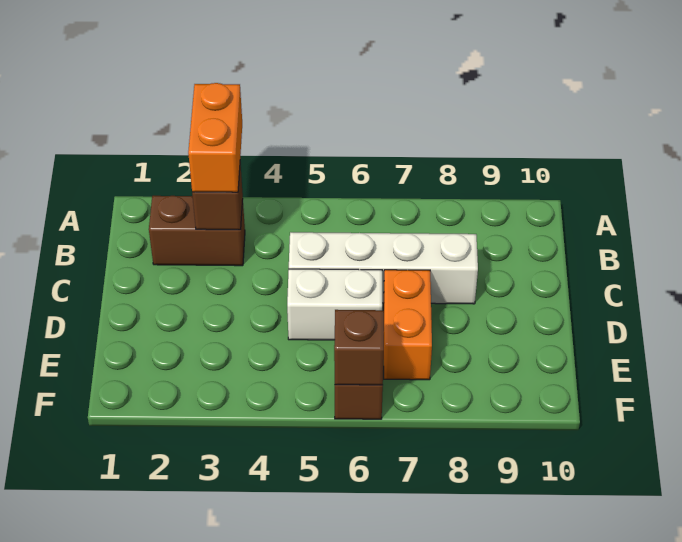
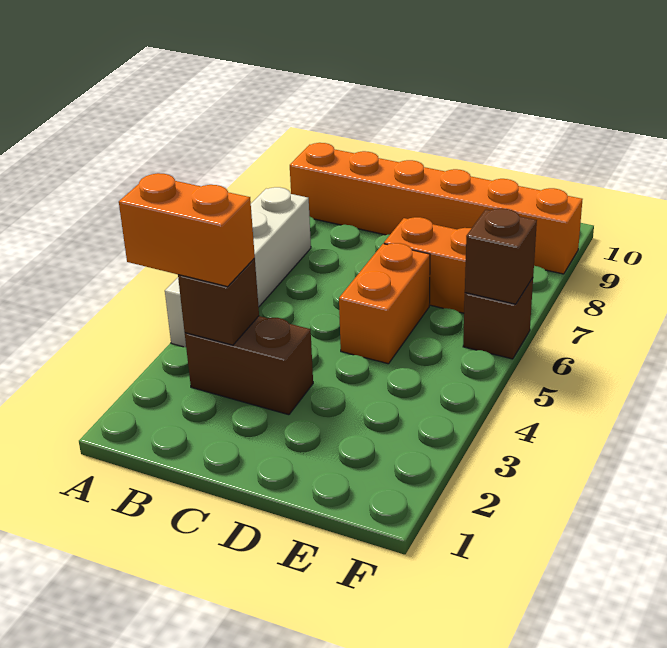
none -> orange brick A9:F9 level 1
brown brick B2:B3 level 1 -> brown brick B3:C3 level 1
white brick C5:C8 level 1 -> white brick A4:A7 level 1
white brick D5:D6 level 1 -> orange brick D5:D6 level 1

